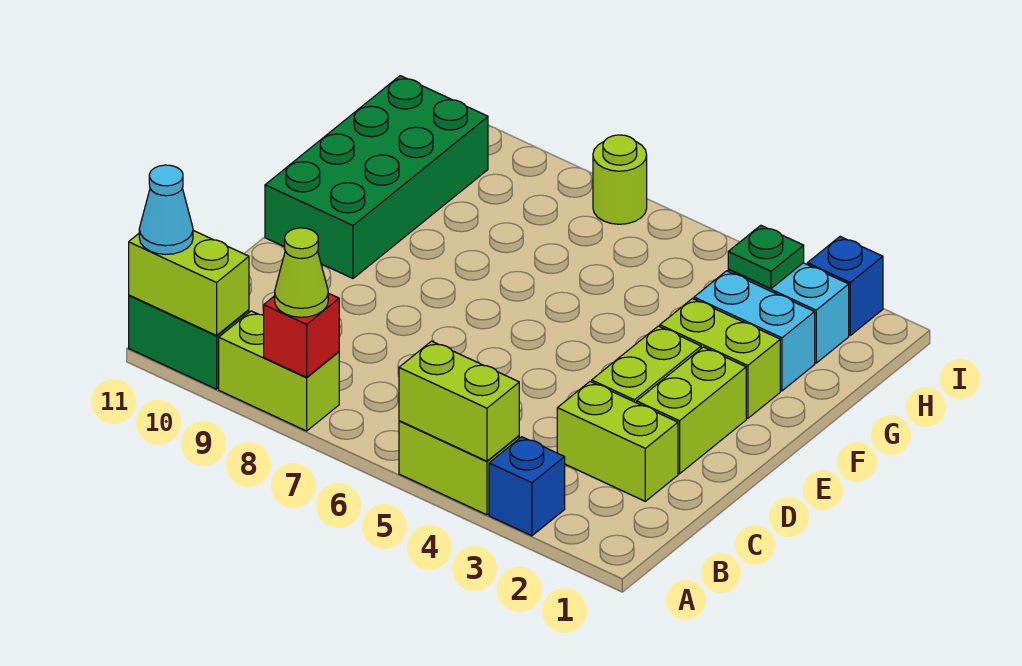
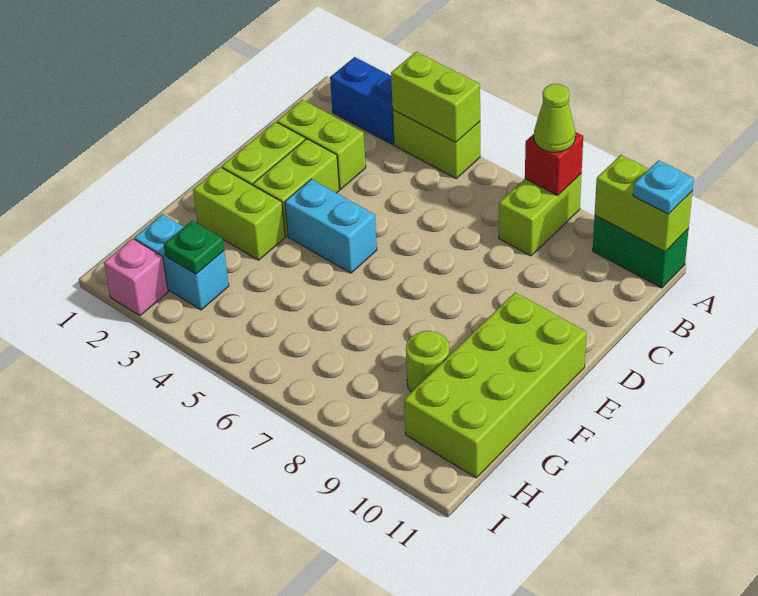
blue brick A3 level 1 -> blue brick A2:A3 level 1
lime brick A8:A9 level 1 -> lime brick A8:B8 level 1
cyan cone A11 level 3 -> cyan plate A11 level 3
green brick E10:H11 level 1 -> lime brick E10:H11 level 1
cyan brick G2:G3 level 1 -> cyan brick E4:E5 level 1
blue brick I2 level 1 -> pink brick I2 level 1
lime round brick I7 level 1 -> lime round brick G9 level 1

